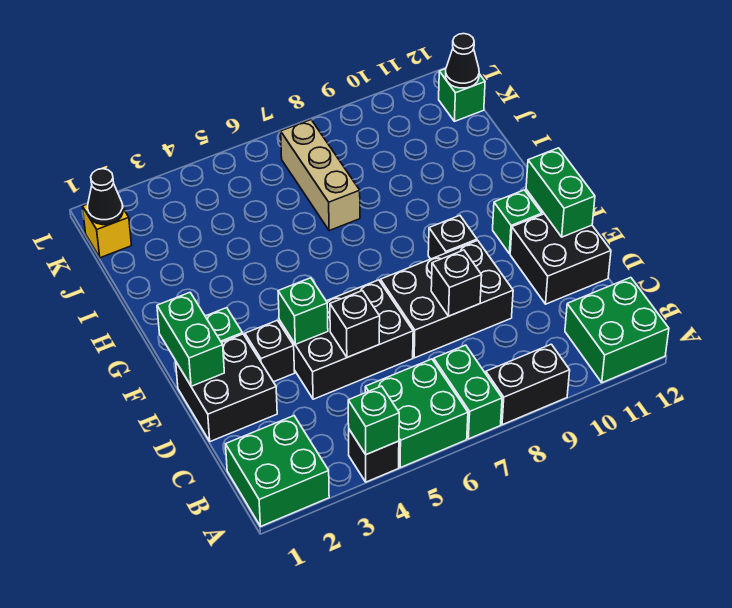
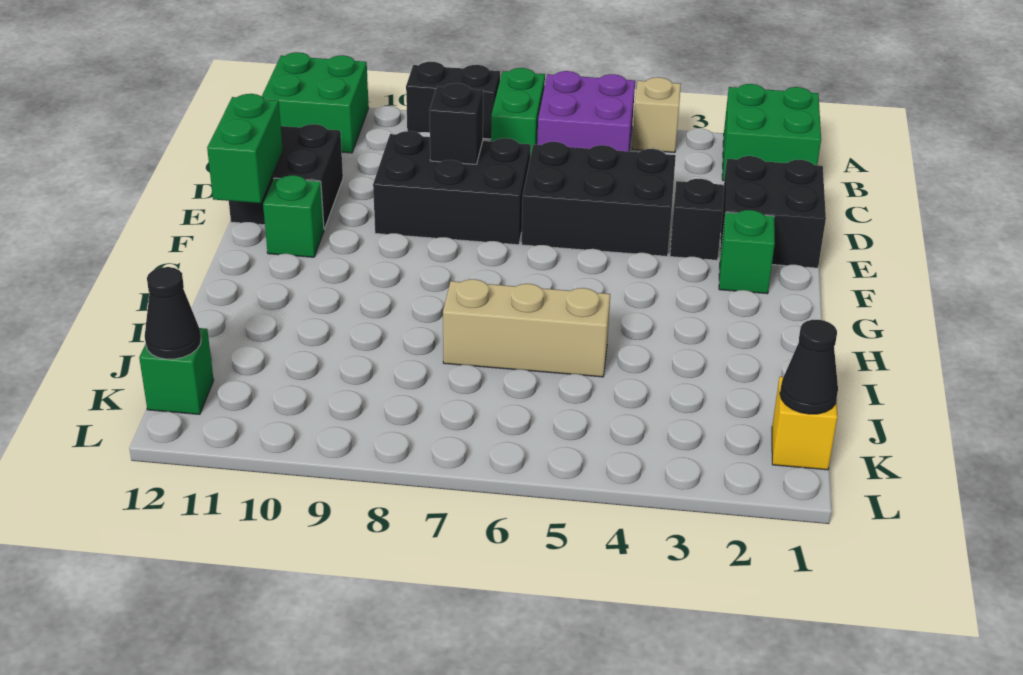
black brick A4 level 1 -> tan brick A4 level 1
green brick A4 level 2 -> none
green brick A5:B6 level 1 -> purple brick A5:B6 level 1
black brick D5 level 2 -> none
green brick E1:F1 level 2 -> none
green brick E4 level 2 -> none
black brick F9 level 1 -> none
tan brick I7:K7 level 1 -> tan brick I5:I7 level 1

